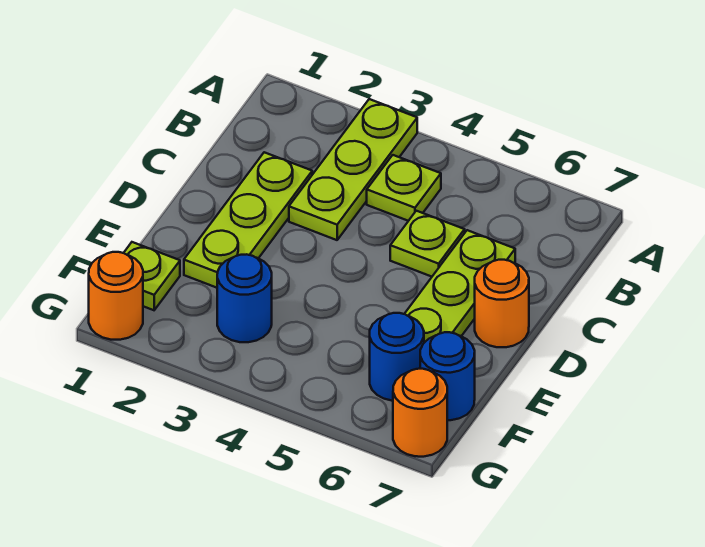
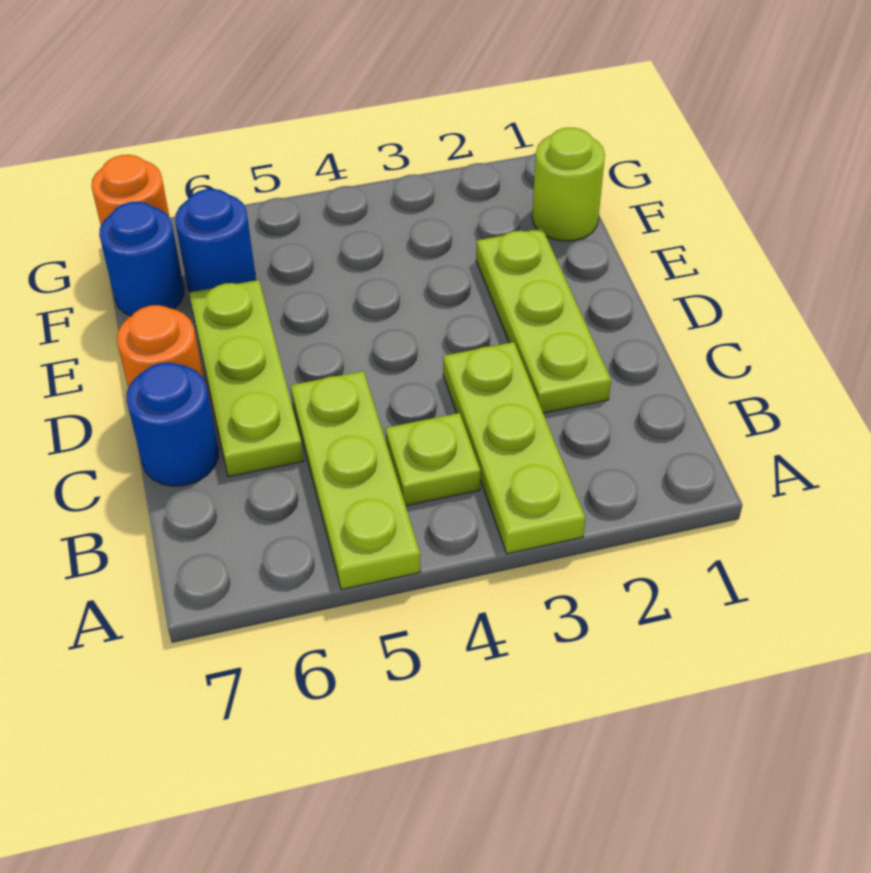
lime plate C5 level 1 -> lime plate A5:C5 level 1
lime plate F1 level 1 -> lime round brick F1 level 1
blue round brick F3 level 1 -> blue round brick C7 level 1
orange round brick G1 level 1 -> none

